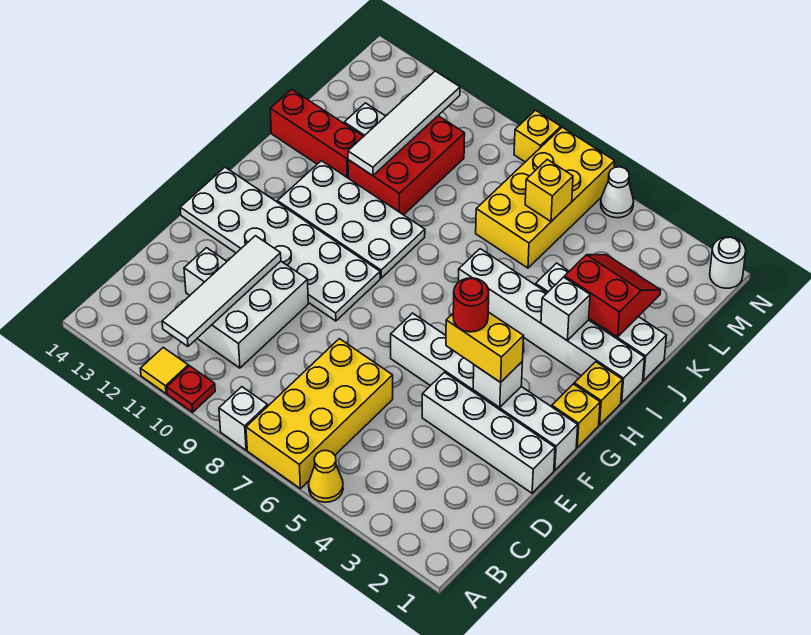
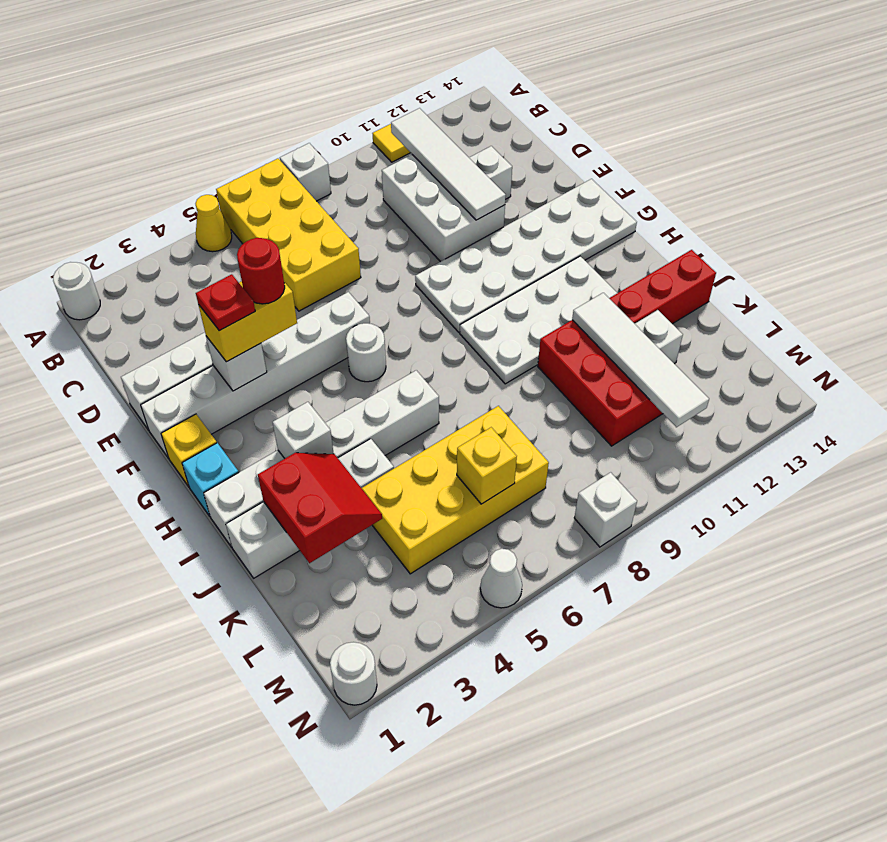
none -> white round brick A1 level 1
red plate A10 level 1 -> red plate F3 level 4
none -> white round brick G6 level 1
yellow brick H1 level 1 -> cyan brick H1 level 1
red slope J2:K3 level 2 top J -> red slope J2:K3 level 2 top 2
yellow brick K6:N7 level 1 -> yellow brick K4:L7 level 1
yellow brick N8 level 1 -> white brick N8 level 1

